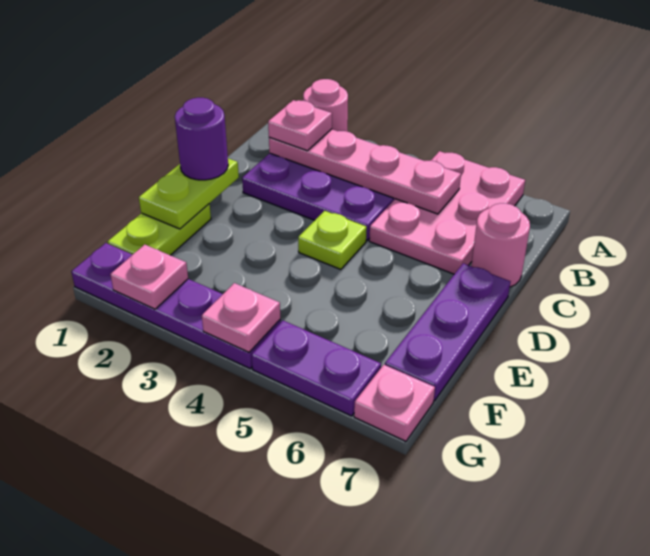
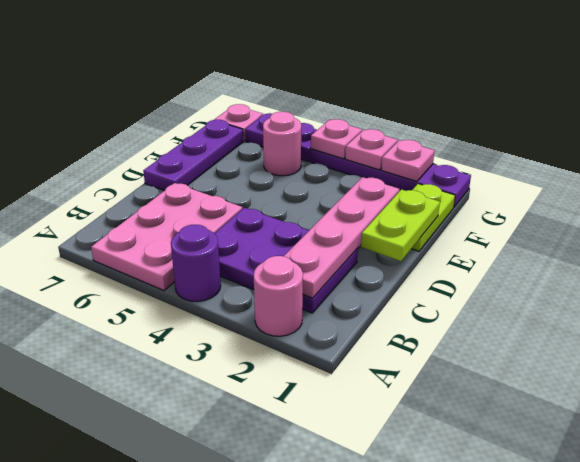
pink plate B2:B5 level 2 -> pink plate B2:E2 level 2
pink plate B2 level 3 -> pink plate G3 level 2
pink round brick C7 level 1 -> pink round brick F5 level 1
purple round brick D1 level 3 -> purple round brick A4 level 1
lime plate D4 level 1 -> none

